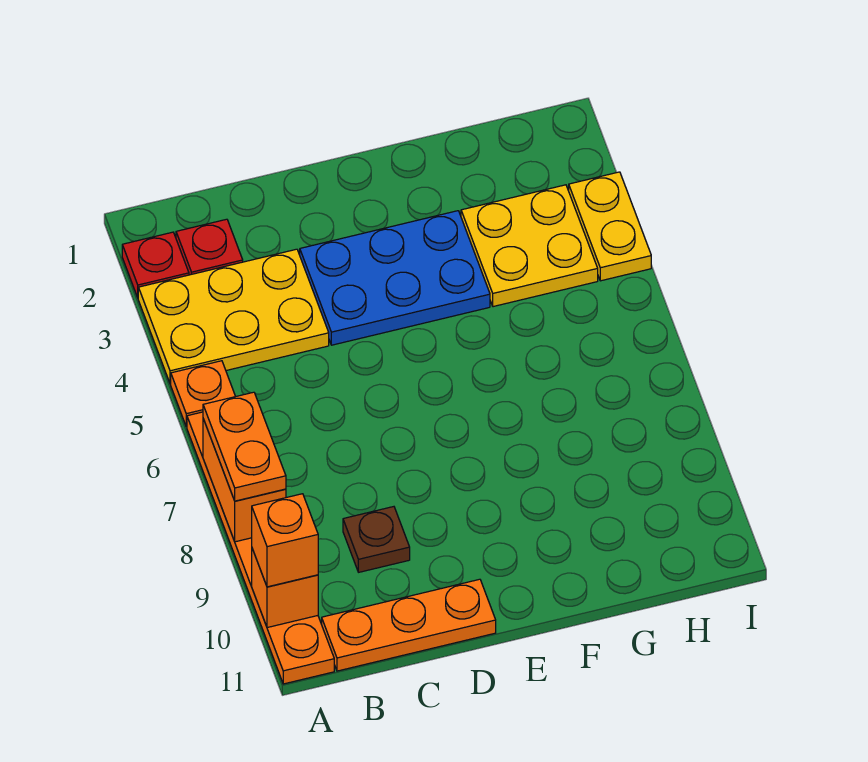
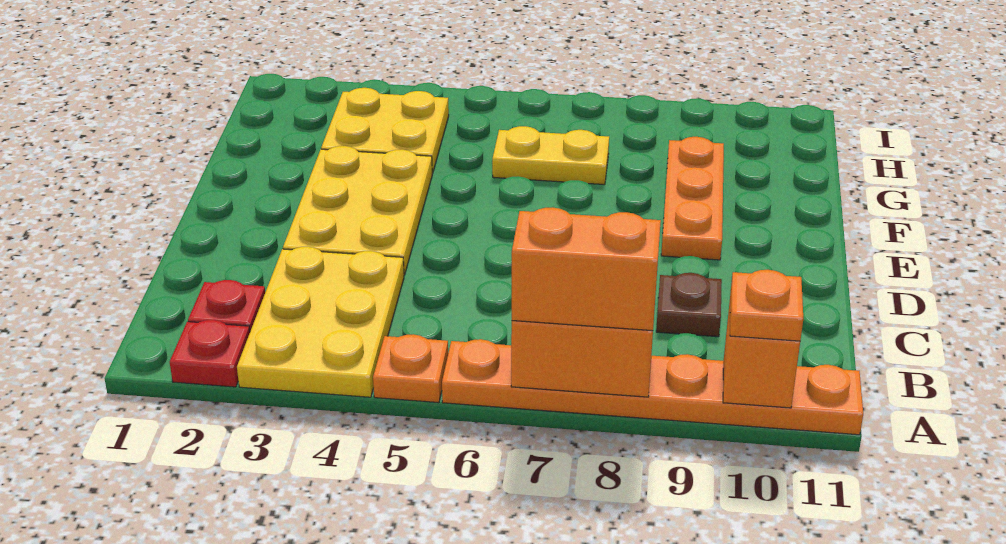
orange plate A7:A8 level 3 -> orange brick A7:A8 level 3
orange brick A10 level 3 -> orange plate A10 level 3
orange plate B11:D11 level 1 -> orange plate E9:G9 level 1
blue plate D3:F4 level 1 -> yellow plate D3:F4 level 1
yellow plate I3:I4 level 1 -> yellow plate G6:G7 level 1

